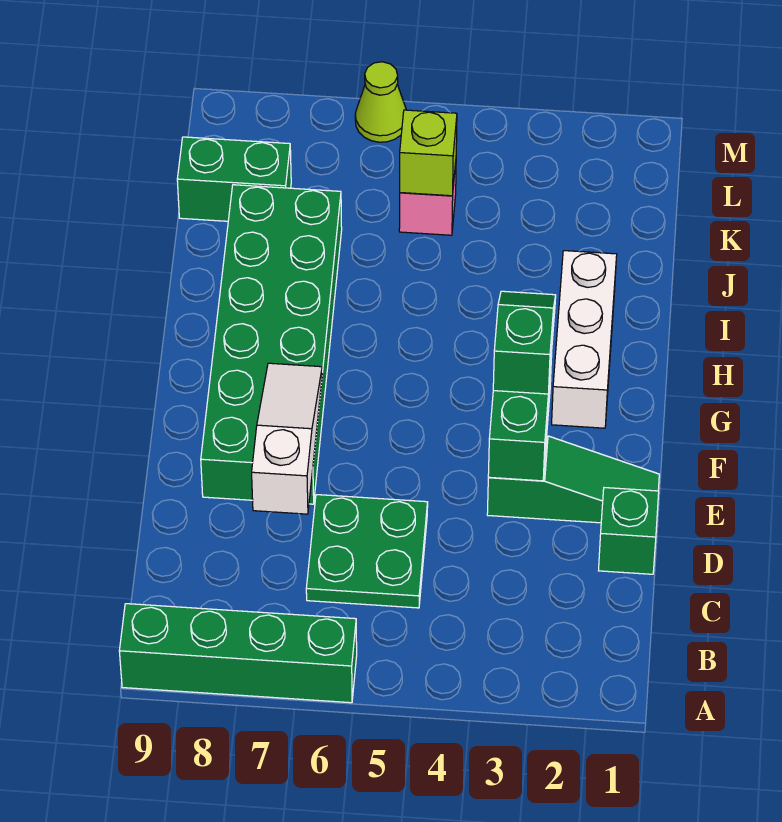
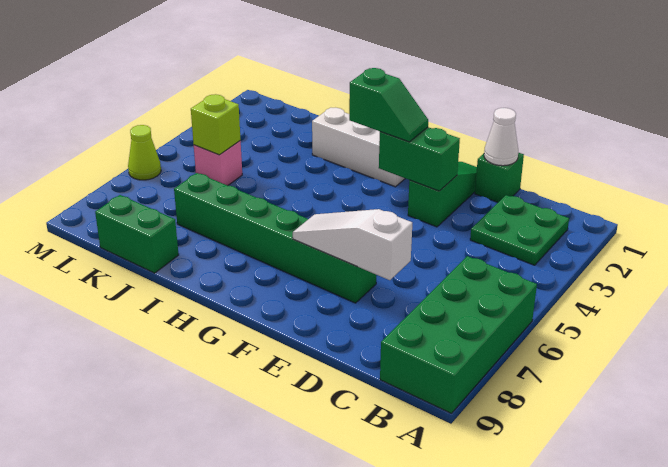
green brick A6:A9 level 1 -> green brick A6:B9 level 1
green plate C5:D6 level 1 -> green plate B2:C3 level 1
none -> white cone D1 level 2
green brick E7:J8 level 1 -> green brick E7:J7 level 1
green slope F3:G3 level 3 top F -> green slope F3:G3 level 3 top G
green brick K8:K9 level 1 -> green brick J9:K9 level 1

